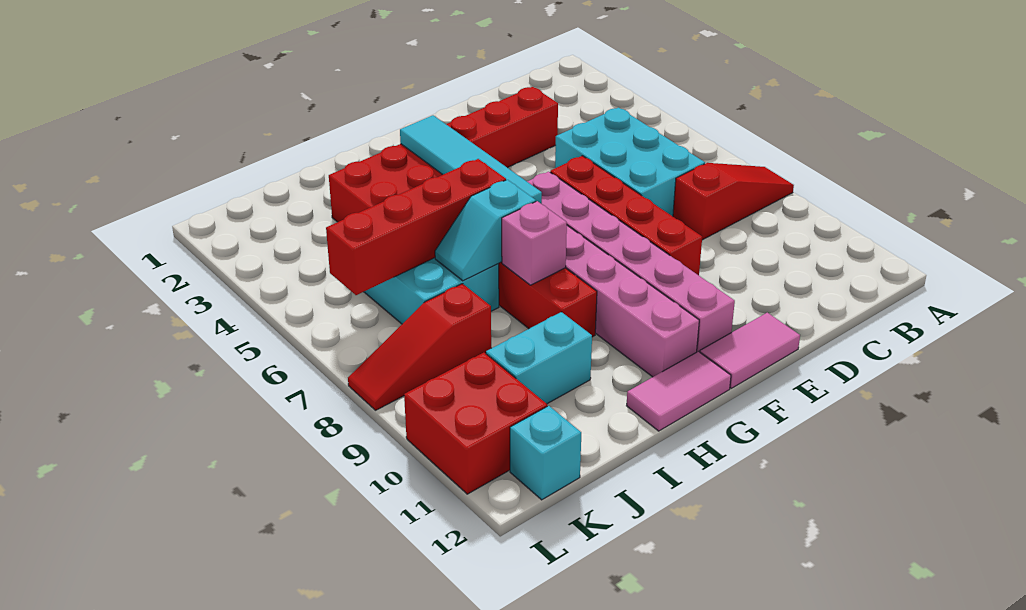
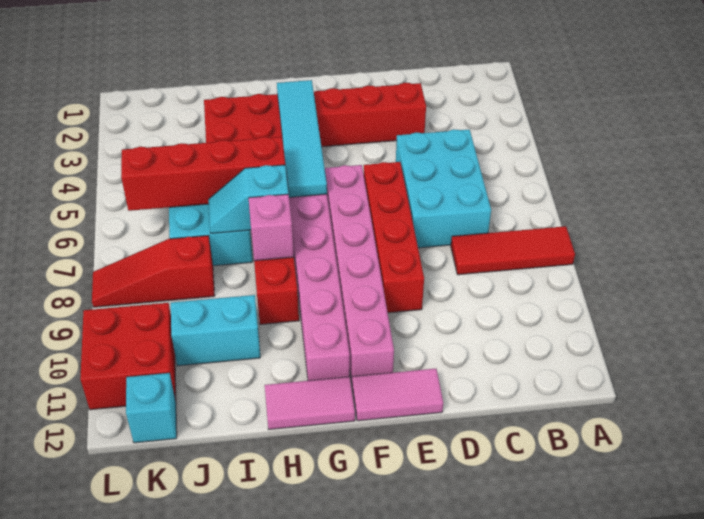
red slope A8:C8 level 1 top C -> red tile A8:C8 level 1

